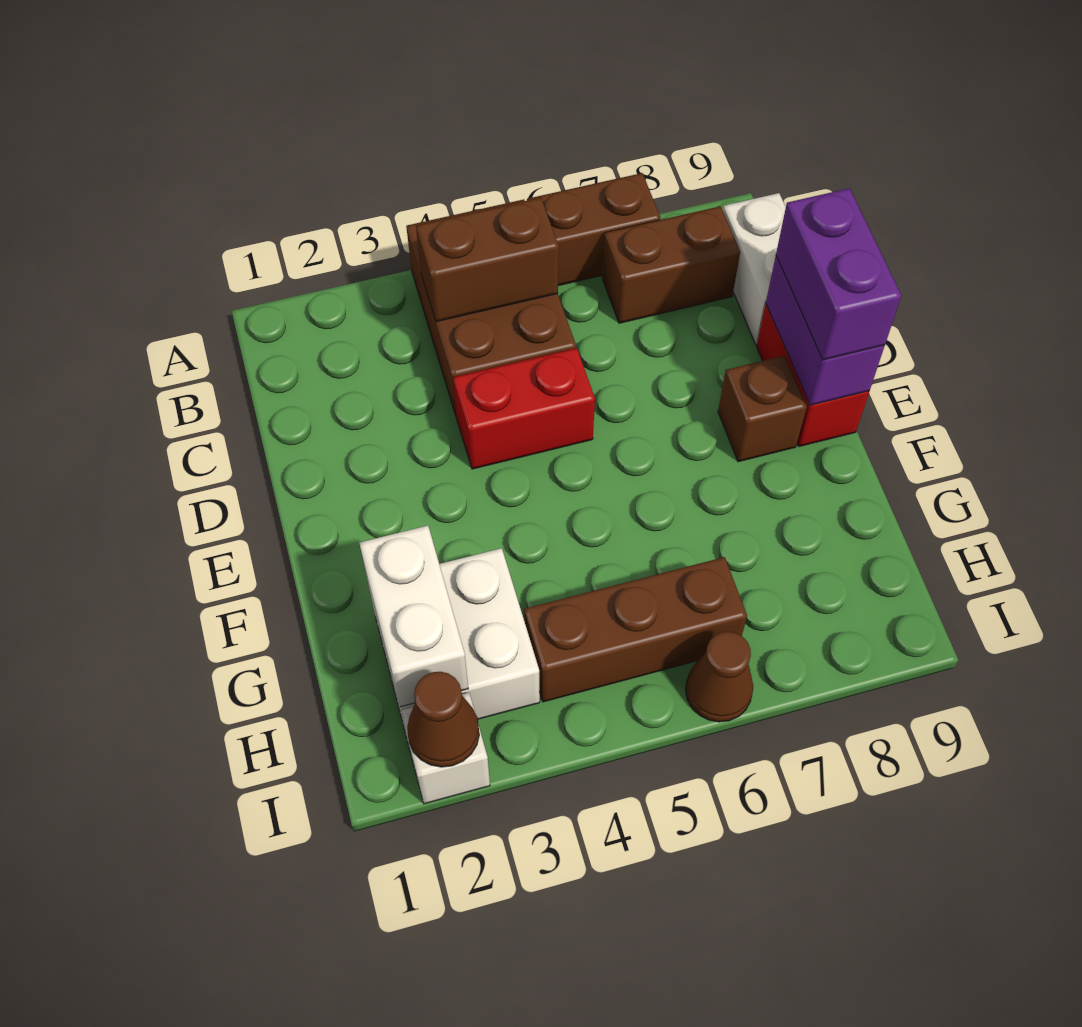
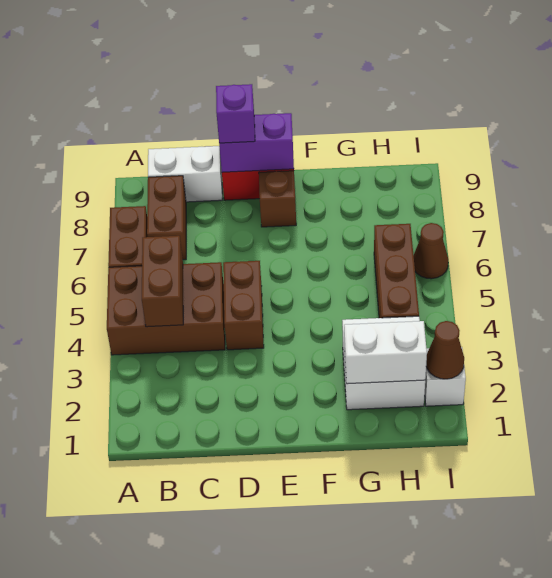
red brick D4:D5 level 1 -> brown brick D4:D5 level 1
purple brick D9:E9 level 3 -> purple brick D9 level 3

